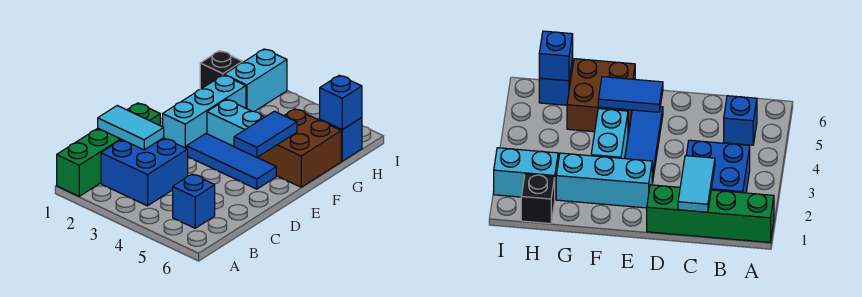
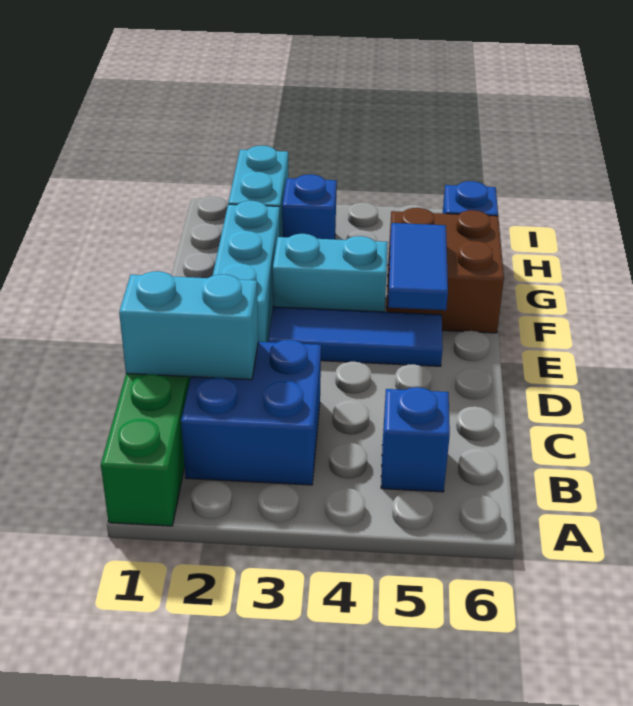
cyan tile C1:C2 level 2 -> cyan brick C1:C2 level 2
black brick H1 level 1 -> none
blue brick H6 level 2 -> blue brick H3 level 1

